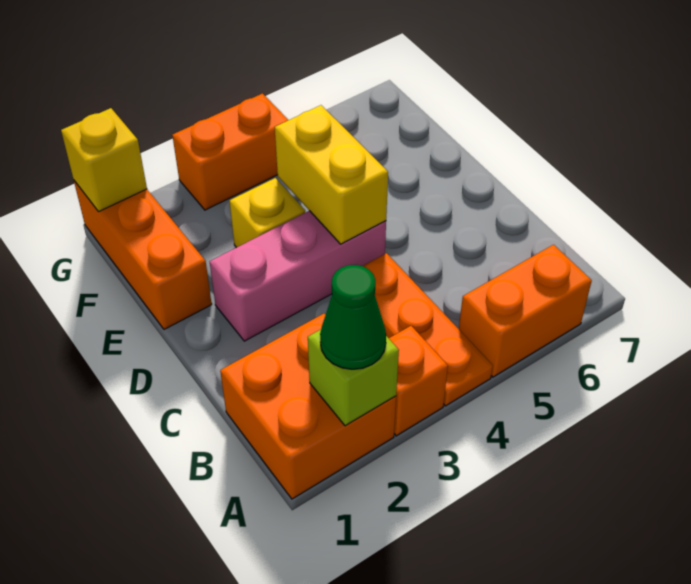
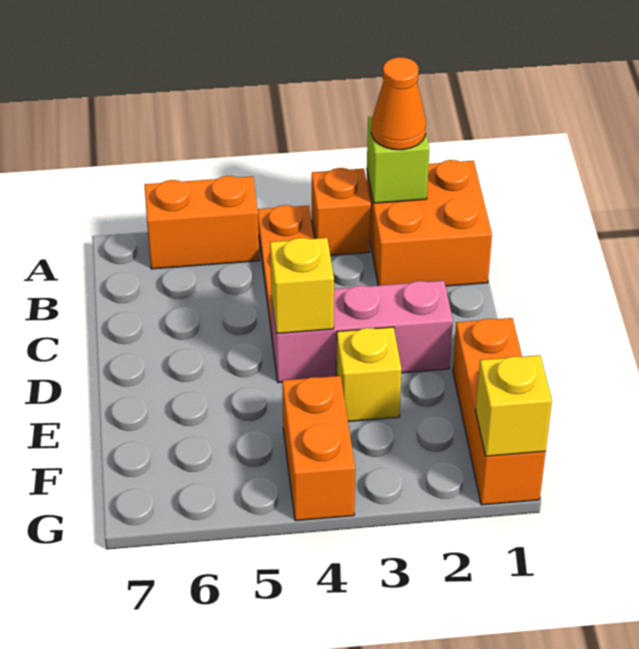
green cone A2 level 3 -> orange cone A2 level 3
yellow brick D4:E4 level 2 -> yellow brick D4 level 2
orange brick G3:G4 level 1 -> orange brick F4:G4 level 1

